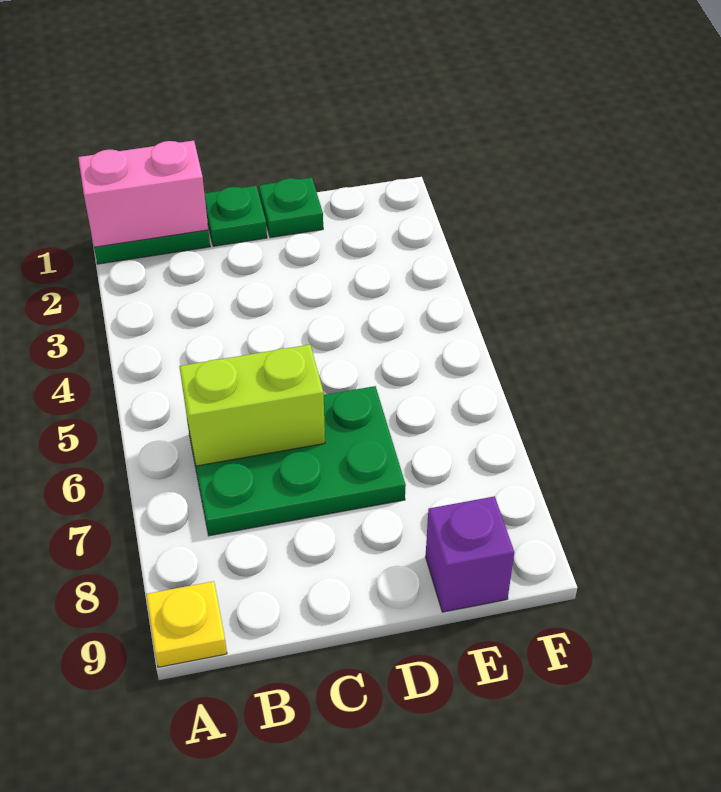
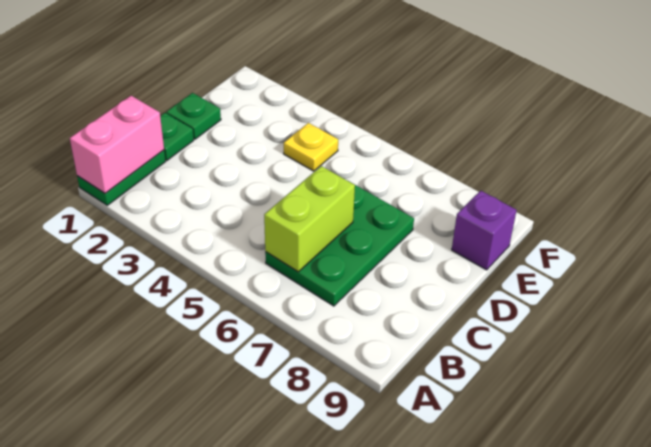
yellow plate A9 level 1 -> yellow plate E4 level 1

